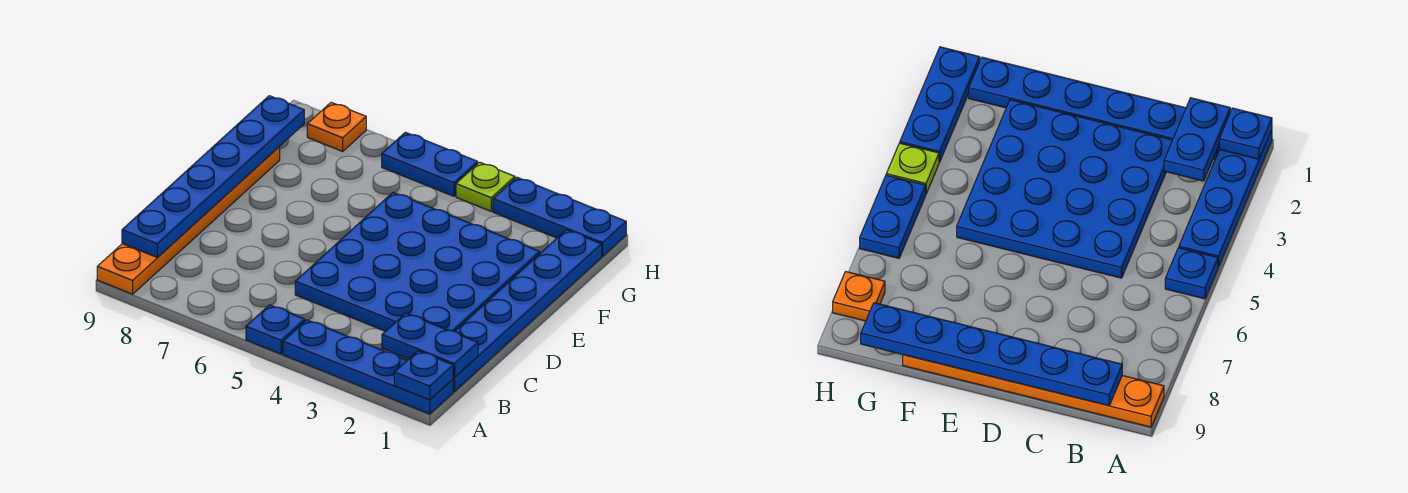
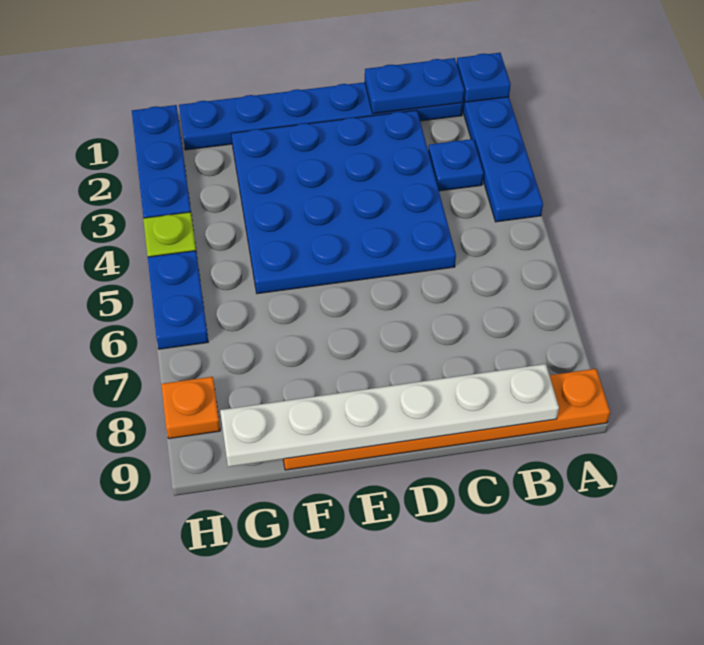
blue plate A5 level 1 -> blue plate B3 level 1
blue plate B1:B2 level 2 -> blue plate B1:C1 level 2
blue plate B9:G9 level 2 -> white plate B9:G9 level 2

